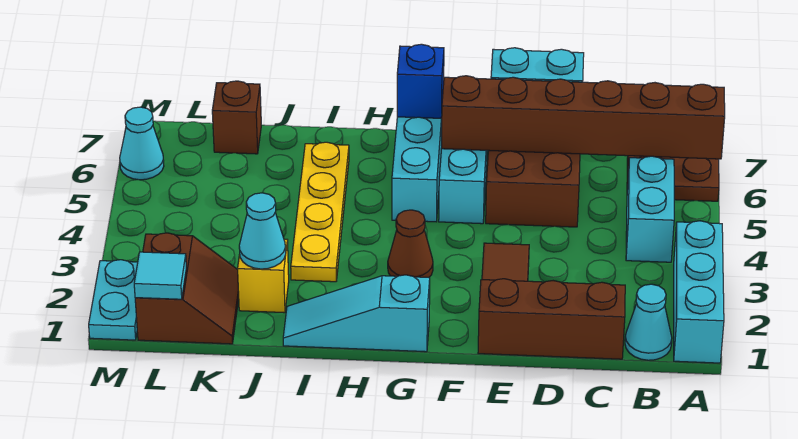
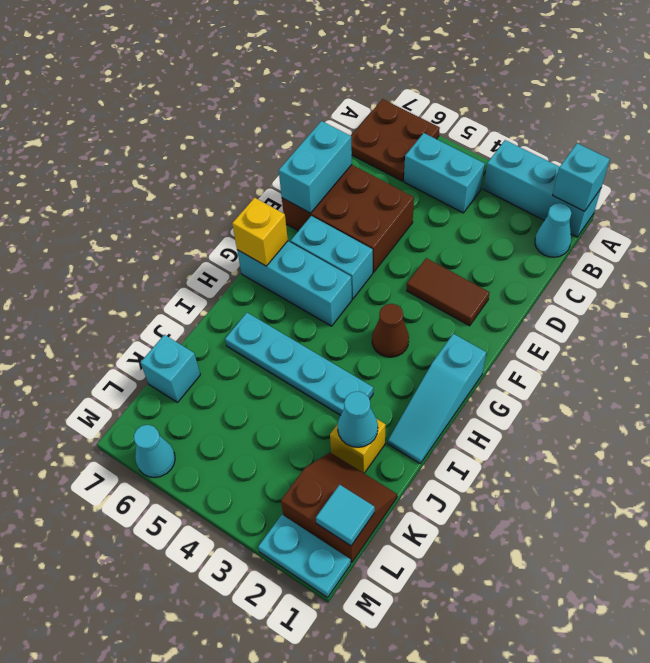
none -> cyan brick A1 level 2
brown brick A6:F6 level 2 -> none
brown brick C1:E1 level 1 -> none
blue brick G7 level 2 -> yellow brick G7 level 2
yellow plate I3:I6 level 1 -> cyan plate I3:I6 level 1
brown brick K7 level 1 -> cyan brick K7 level 1

